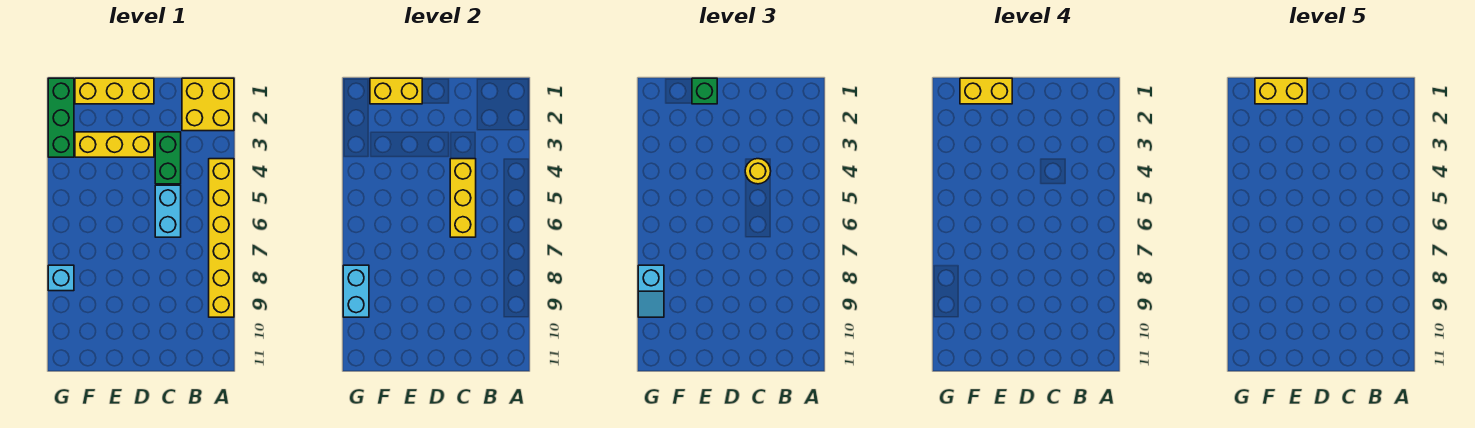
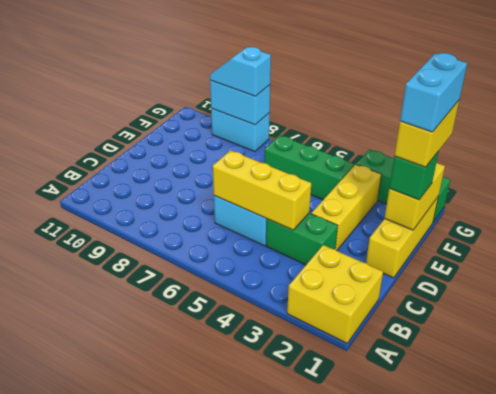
yellow brick A4:A9 level 1 -> none
yellow round brick C4 level 3 -> none
yellow brick E1:F1 level 5 -> cyan brick E1:F1 level 5
none -> green brick F4:F6 level 1
cyan brick G8 level 1 -> cyan brick G8:G9 level 1

